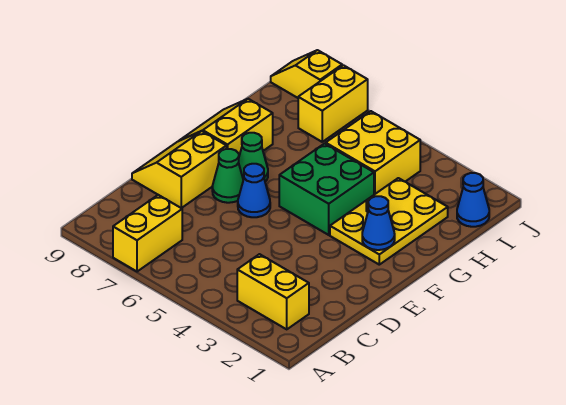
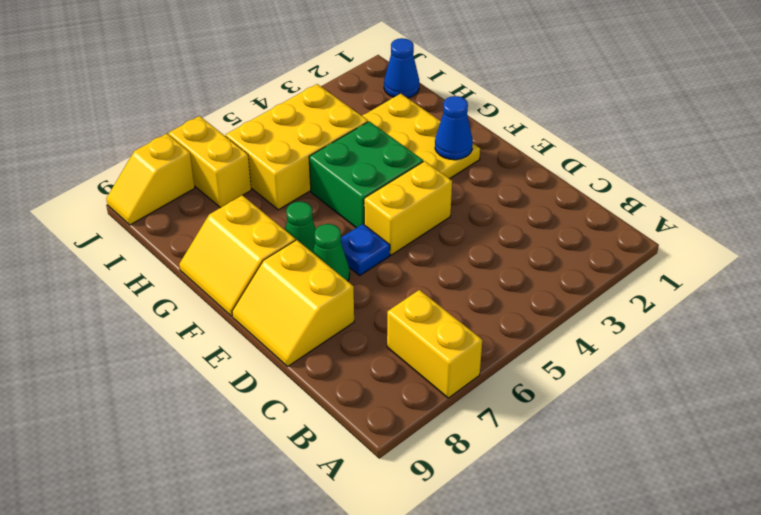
yellow brick B2:B3 level 1 -> yellow brick E4:E5 level 1
blue cone E6 level 1 -> blue plate E6 level 1
yellow brick H4:I5 level 1 -> yellow brick H4:I6 level 1

